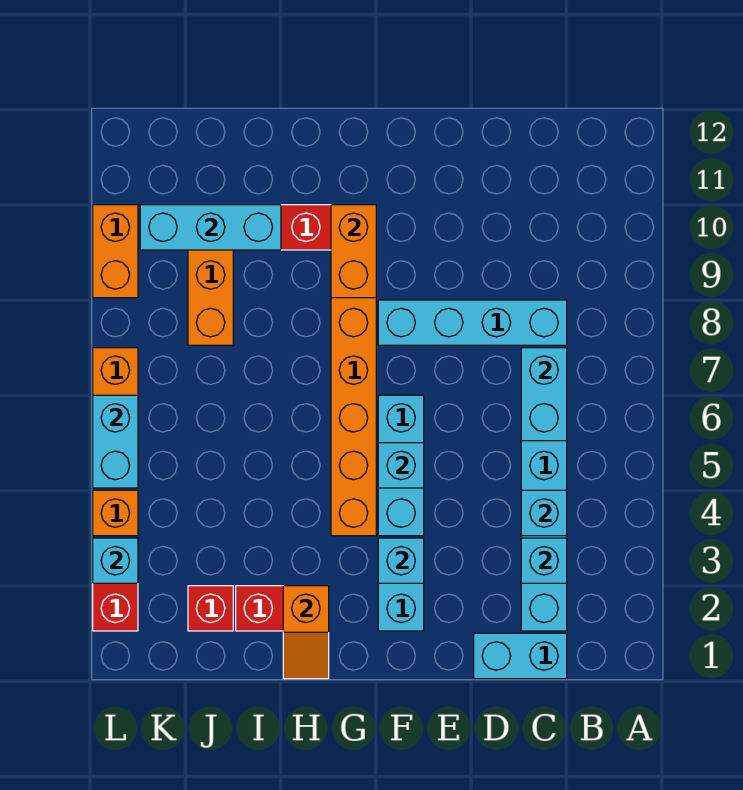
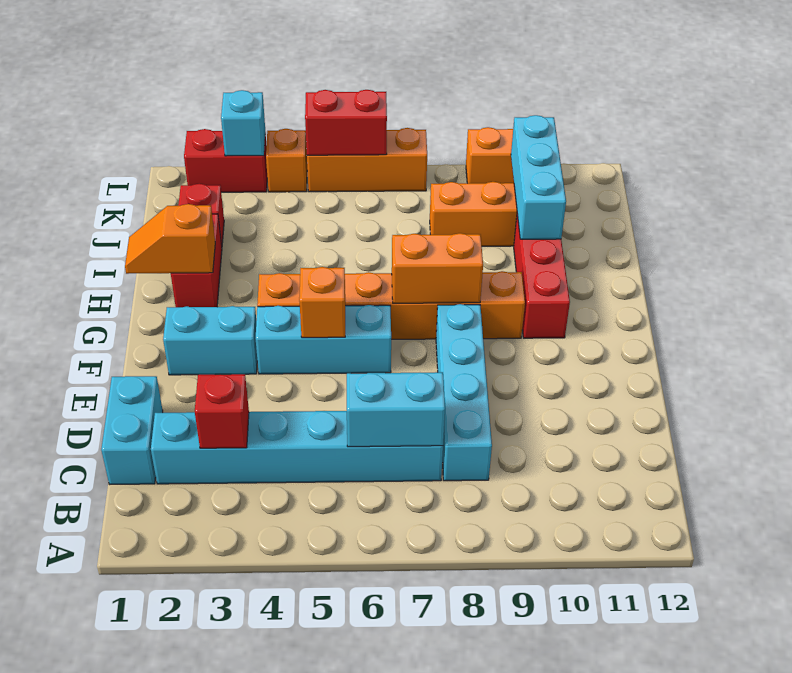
cyan brick C3 level 2 -> red brick C3 level 2
cyan brick C4 level 2 -> none
cyan brick F3 level 2 -> none
cyan brick F5 level 2 -> orange brick F5 level 2
orange brick G9:G10 level 2 -> orange brick G7:G8 level 2
cyan brick L5:L6 level 2 -> red brick L5:L6 level 2

